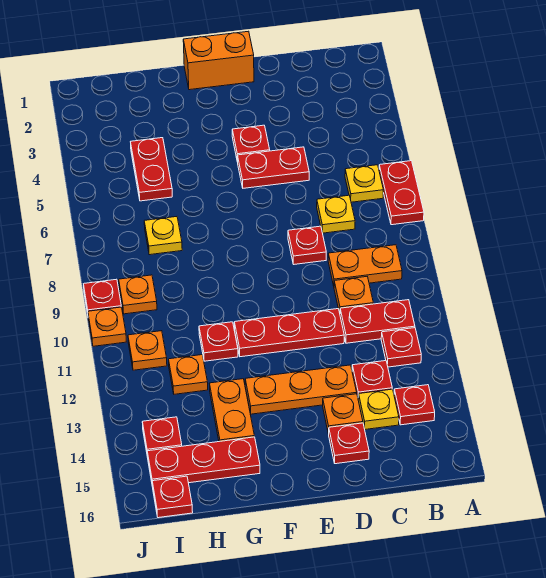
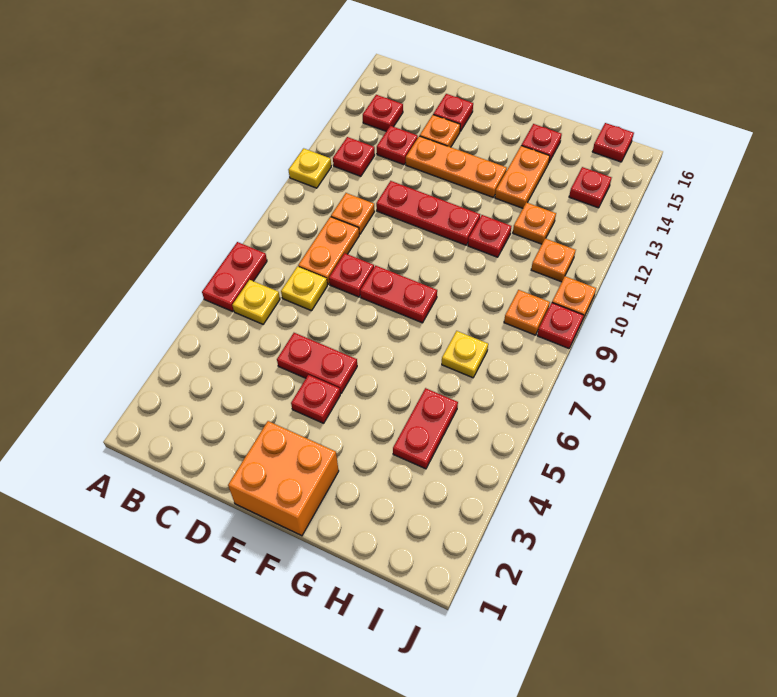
orange plate B9:C9 level 1 -> orange plate C8:C9 level 1
red plate B11:C11 level 1 -> red plate E8:F8 level 1
yellow plate C14 level 1 -> yellow plate A11 level 1
orange brick E1:F1 level 1 -> orange brick E1:F2 level 1
red plate G15:I15 level 1 -> red plate G15 level 1

